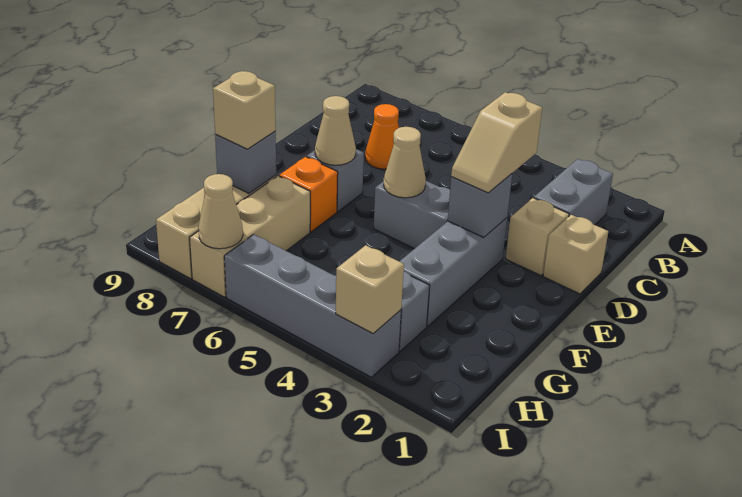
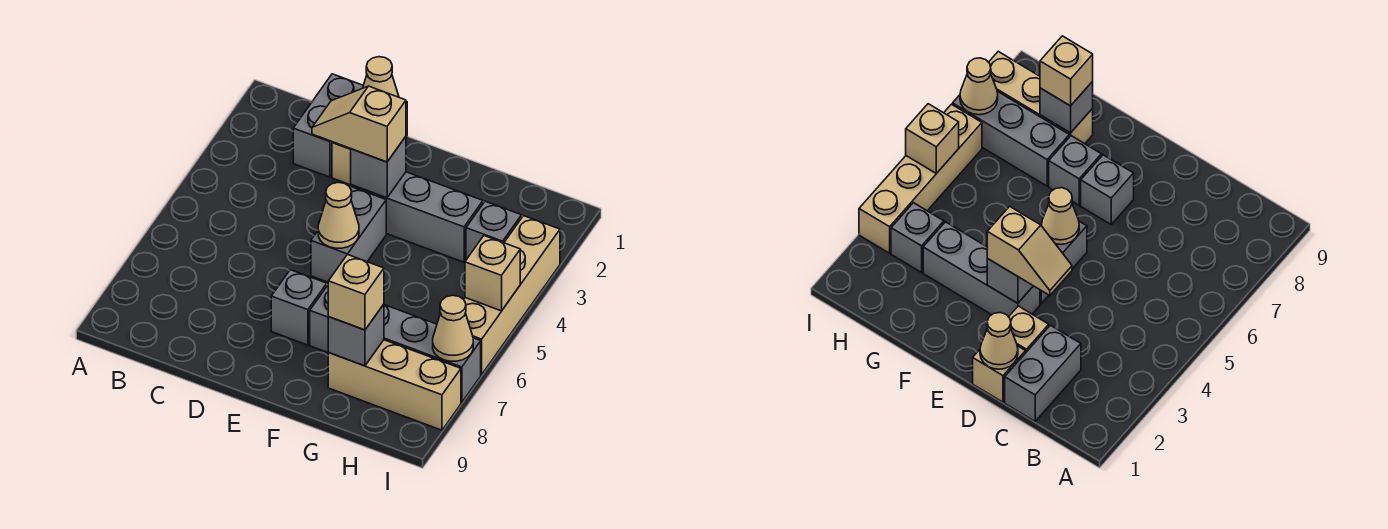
grey brick B2:C2 level 1 -> grey brick C1:C2 level 1
orange cone C7 level 1 -> none
tan slope D3:E3 level 3 top D -> tan slope D3:E3 level 3 top E
tan cone E7 level 2 -> tan cone D1 level 2
orange brick F7 level 1 -> grey brick F7 level 1
tan brick G7:I7 level 1 -> grey brick G7:I7 level 1
grey brick I3:I6 level 1 -> tan brick I3:I6 level 1
tan brick I3 level 2 -> tan brick I5 level 2

